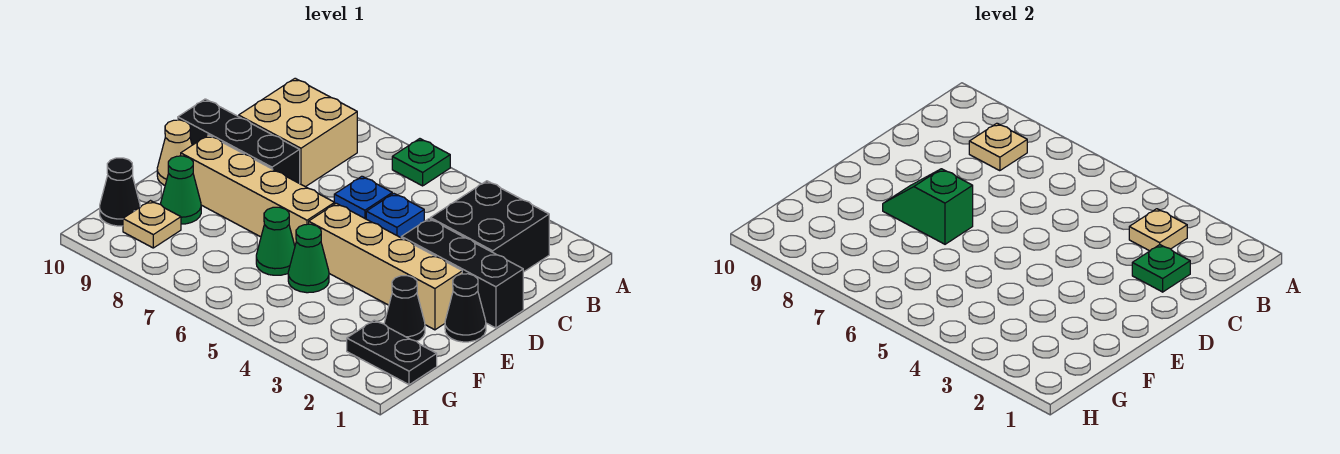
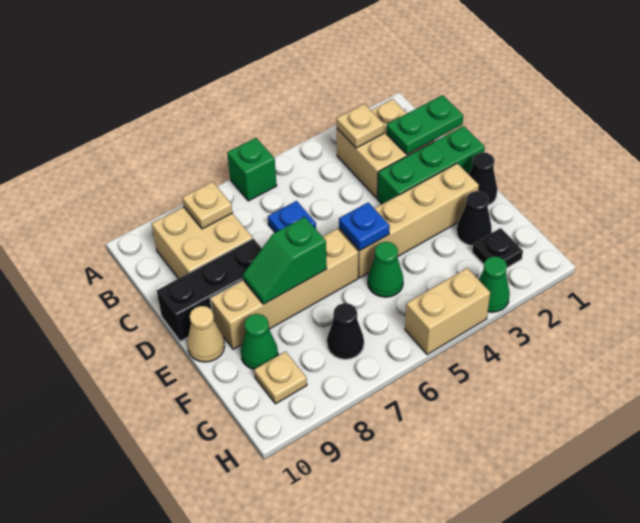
green plate A6 level 1 -> green brick A6 level 1
black brick B2:C3 level 1 -> tan brick B2:C3 level 1
green plate C2 level 2 -> green plate C1:C2 level 2
blue plate C5 level 1 -> blue plate E5 level 2
black brick D1:D3 level 1 -> green brick D1:D3 level 1
green cone F6 level 1 -> green cone H3 level 1
black plate G1:G2 level 1 -> black plate G2 level 1
black cone G10 level 1 -> black cone G7 level 1
none -> tan brick H4:H5 level 1

